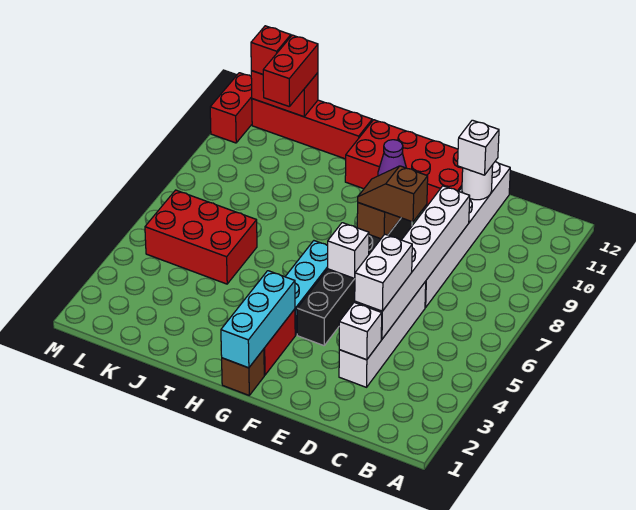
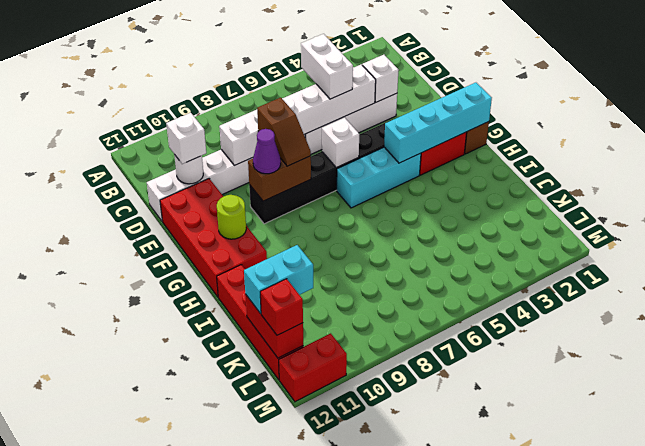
white brick D4:D5 level 3 -> white brick C5:D5 level 3
cyan brick G1:G3 level 2 -> cyan brick G1:G4 level 2
none -> lime round brick G11 level 2
red brick J5:L6 level 1 -> none
red brick K11:K12 level 3 -> cyan brick K11:K12 level 3

